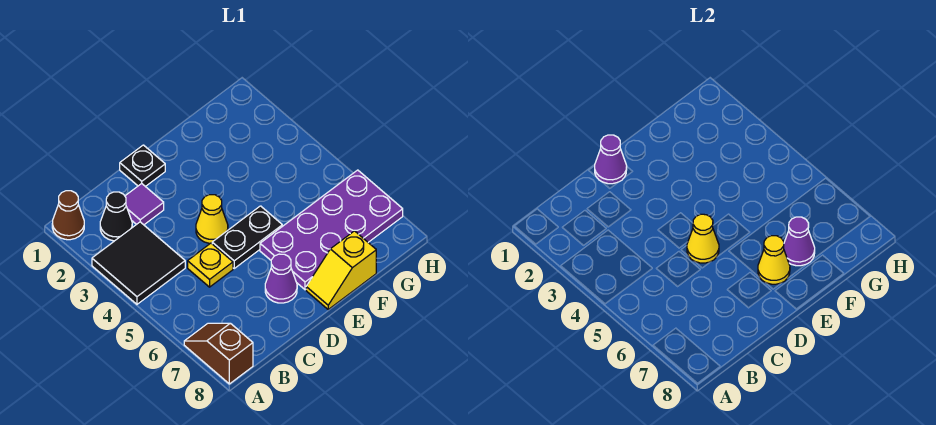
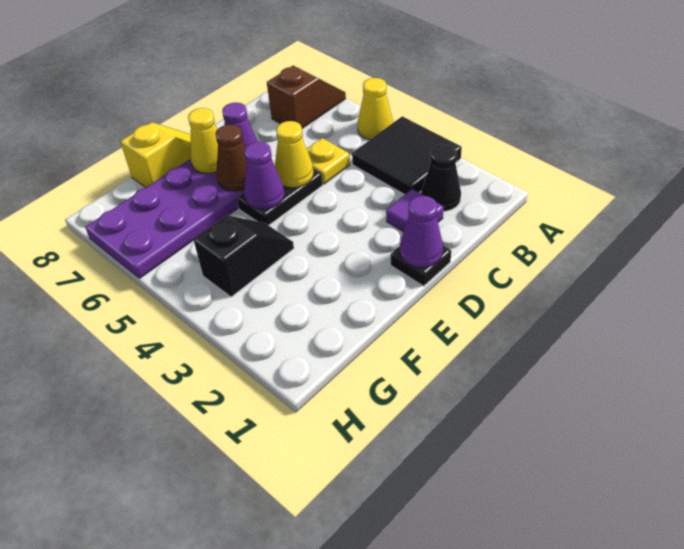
brown cone A1 level 1 -> brown cone E6 level 2
brown slope A7:A8 level 1 top 8 -> brown slope A7:B7 level 1 top B
yellow cone D4 level 1 -> yellow cone A5 level 1
none -> black slope F4:G4 level 1 top G
purple cone F7 level 2 -> purple cone E5 level 2

